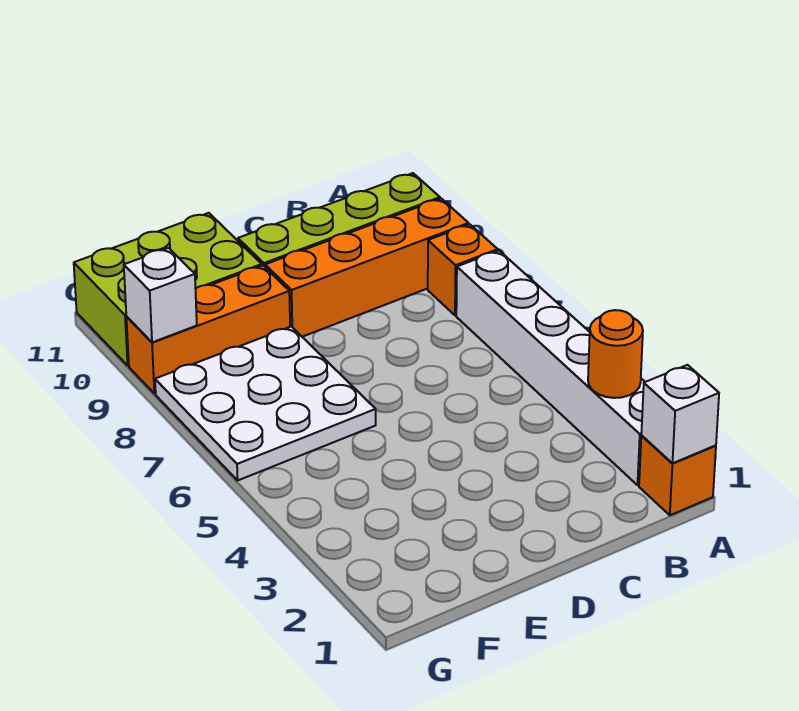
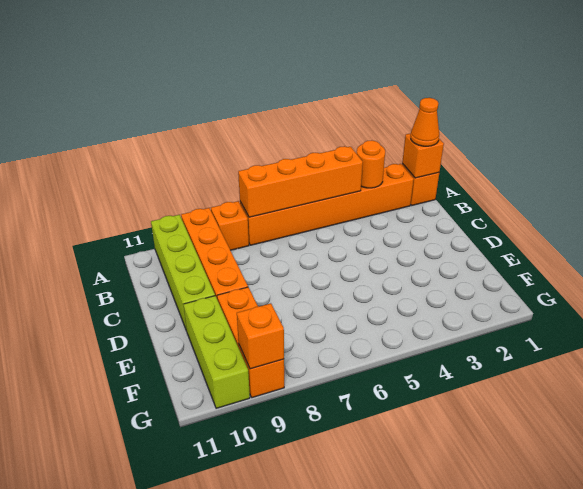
white brick A1 level 2 -> orange brick A1 level 2
none -> orange cone A1 level 3
white brick A2:A7 level 1 -> orange brick A2:A7 level 1
none -> orange brick A4:A7 level 2
white plate E6:G8 level 1 -> none
lime brick E10:G11 level 1 -> lime brick E10:G10 level 1
white brick G9 level 2 -> orange brick G9 level 2

